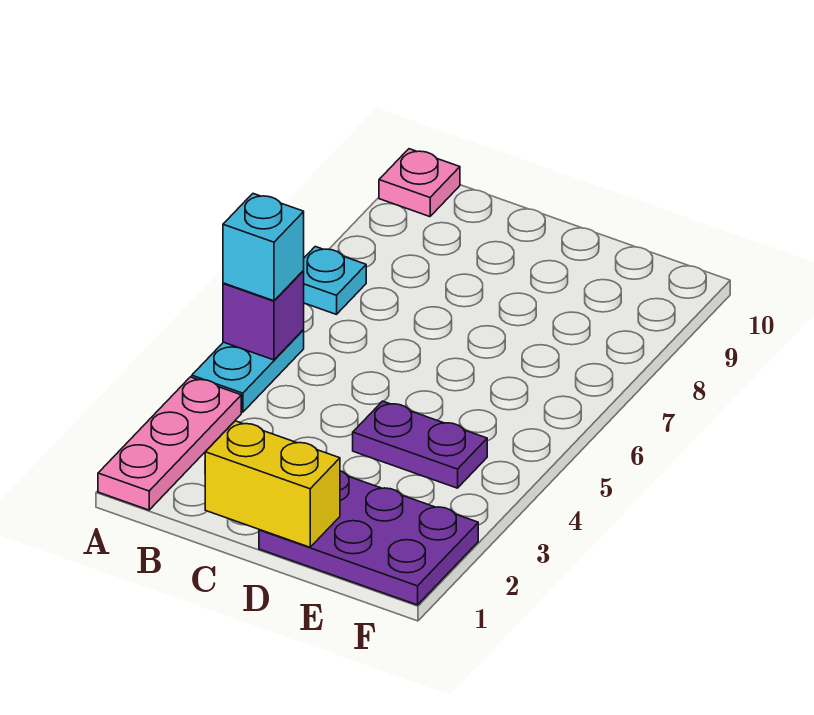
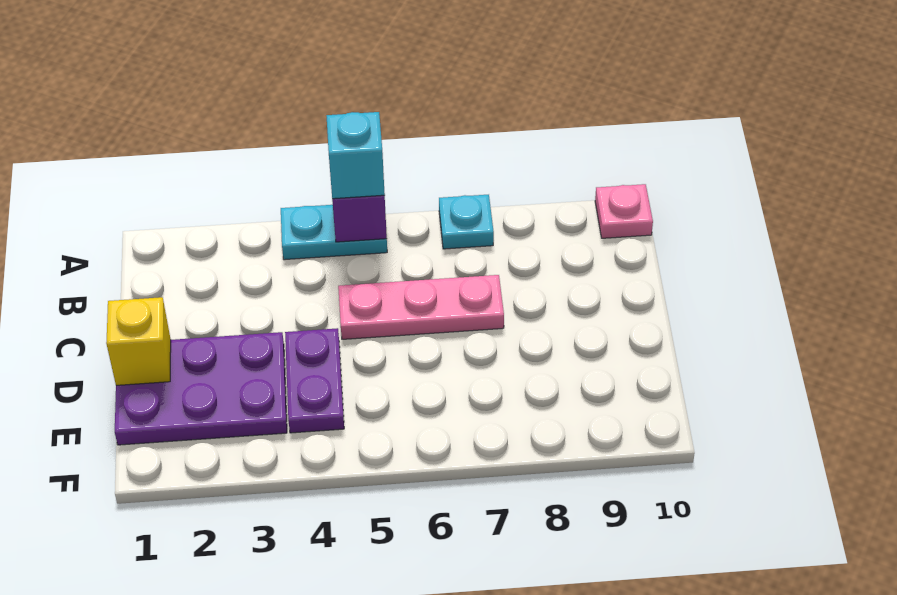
pink plate A1:A3 level 1 -> pink plate C5:C7 level 1
yellow brick C1:D1 level 2 -> yellow brick D1 level 2
purple plate D1:F2 level 1 -> purple plate D1:E3 level 1

